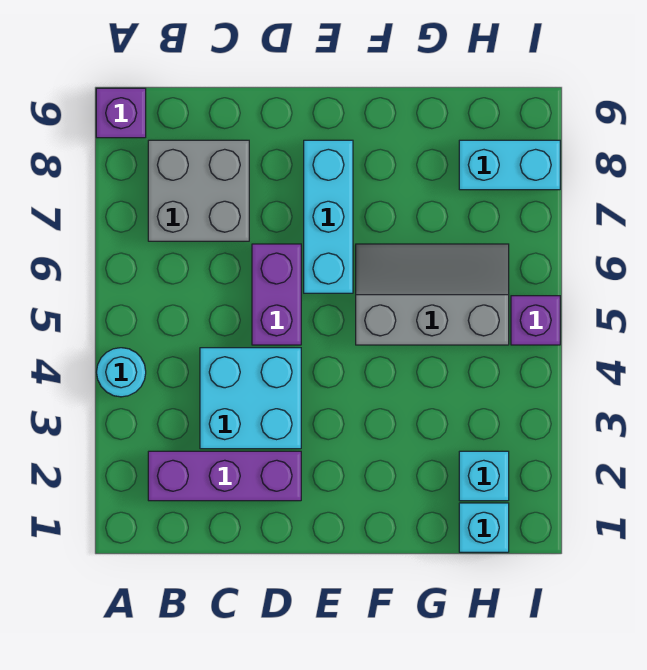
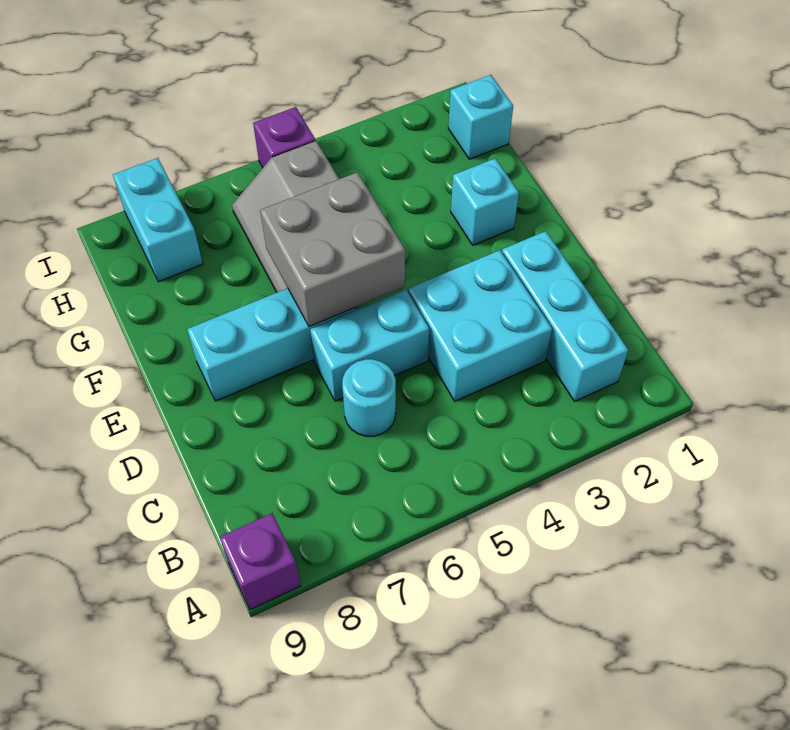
cyan round brick A4 level 1 -> cyan round brick C6 level 1
purple brick B2:D2 level 1 -> cyan brick B2:D2 level 1
grey brick B7:C8 level 1 -> grey brick E5:F6 level 2
purple brick D5:D6 level 1 -> cyan brick D5:D6 level 1
cyan brick H2 level 1 -> cyan brick F2 level 1

